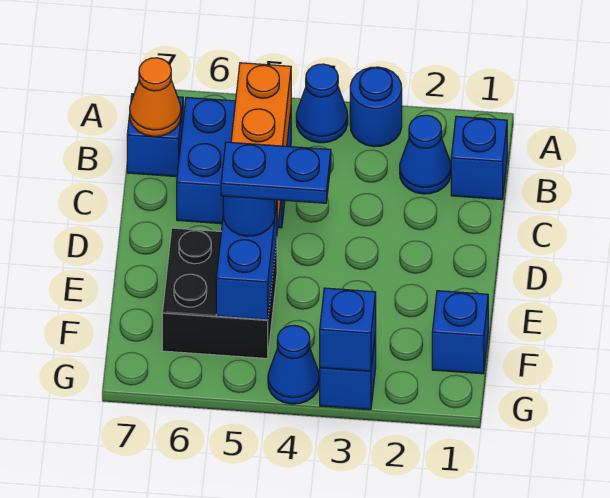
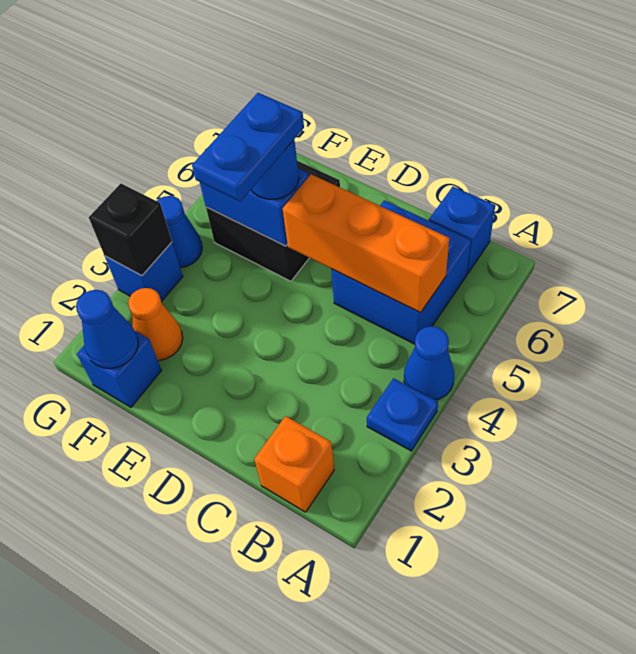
blue round brick A3 level 1 -> blue plate A3 level 1
blue brick B1 level 1 -> orange brick B1 level 1
blue cone B2 level 1 -> blue cone F1 level 2
orange cone B7 level 2 -> orange cone F2 level 1
blue brick G3 level 2 -> black brick G3 level 2

